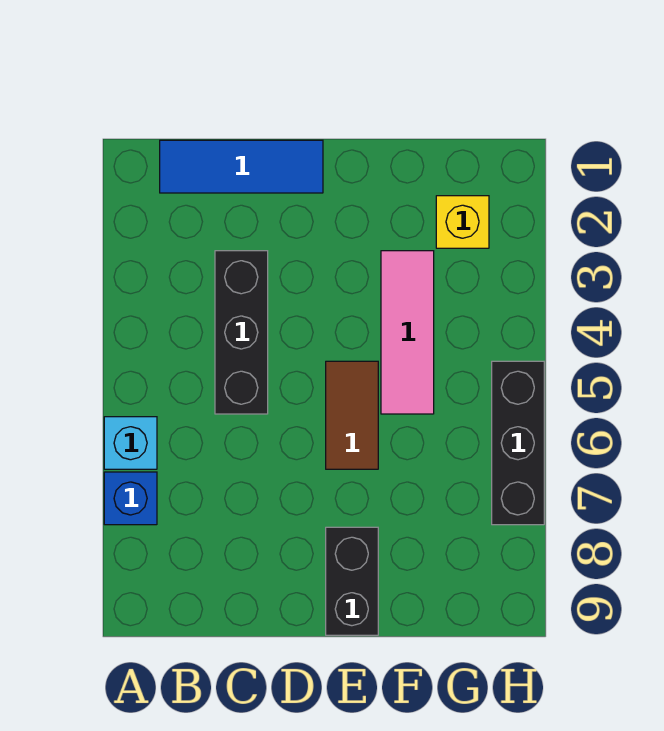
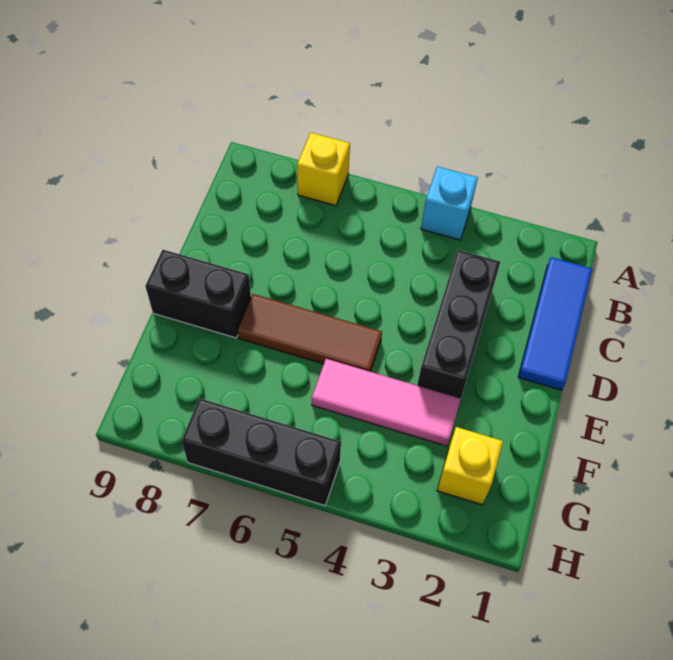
cyan brick A6 level 1 -> cyan brick A4 level 1
blue brick A7 level 1 -> yellow brick A7 level 1
black brick C3:C5 level 1 -> black brick C3:E3 level 1
brown tile E5:E6 level 1 -> brown tile E5:E7 level 1

